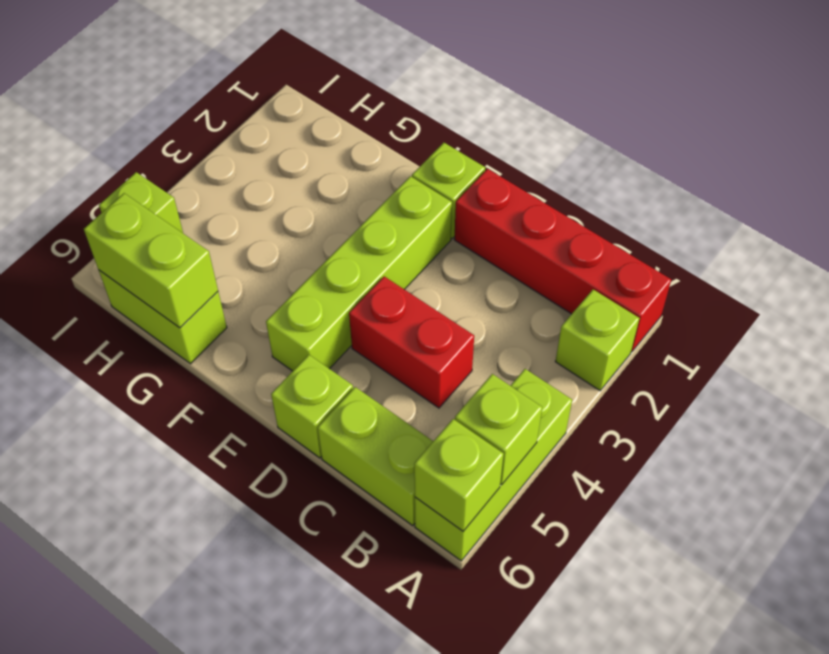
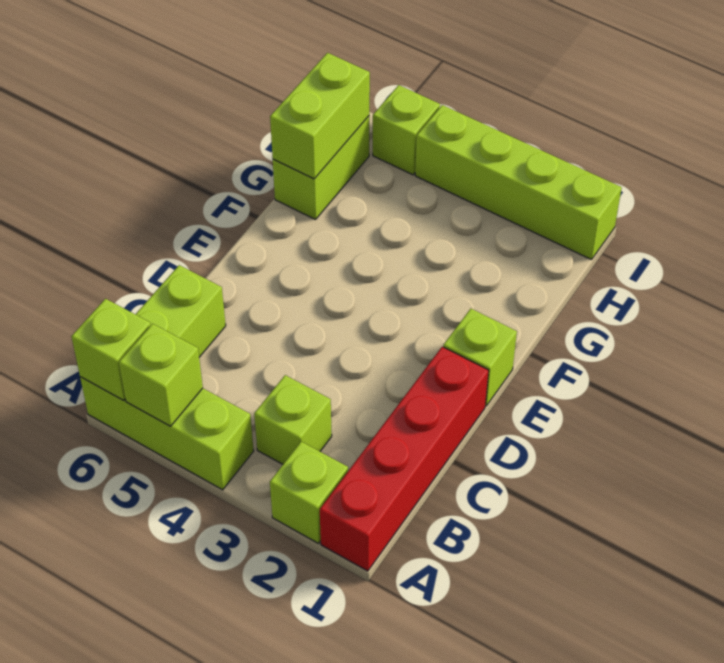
red brick C4:D4 level 1 -> none
lime brick D6 level 1 -> lime brick B3 level 1
lime brick E2:E5 level 1 -> lime brick I1:I4 level 1

